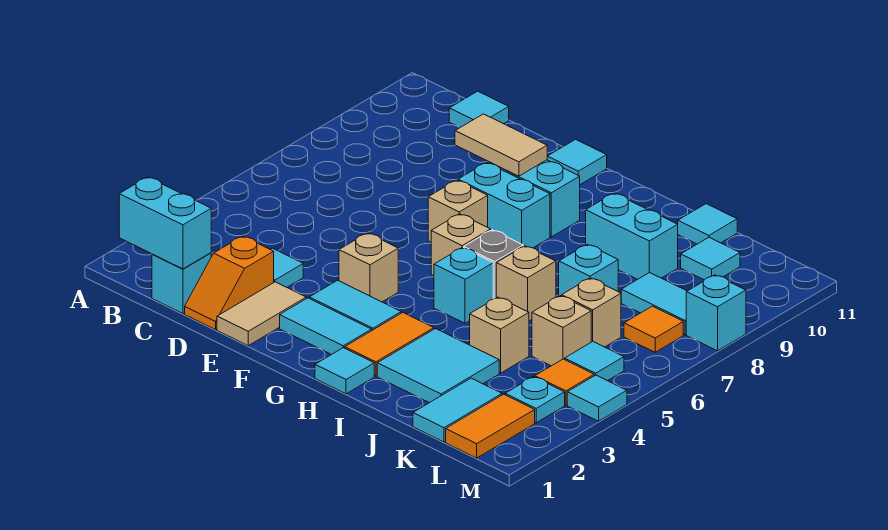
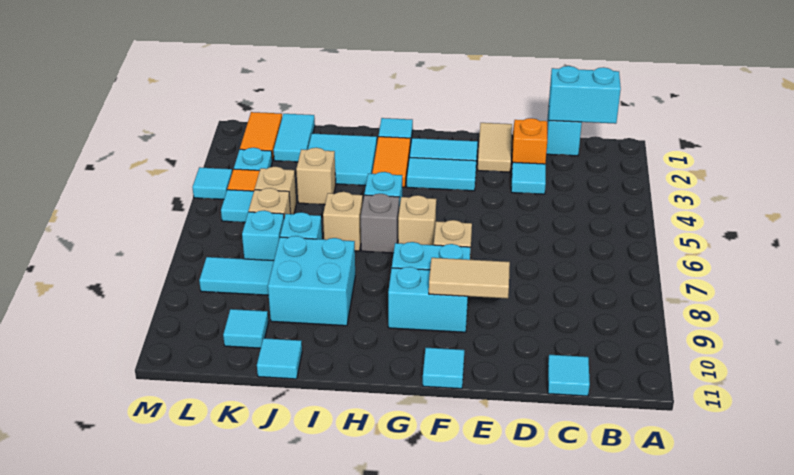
tan brick F4 level 1 -> none
cyan brick I9:J9 level 1 -> cyan brick I8:J9 level 1
orange tile L7 level 1 -> none
cyan brick M8 level 1 -> cyan brick K7 level 1

